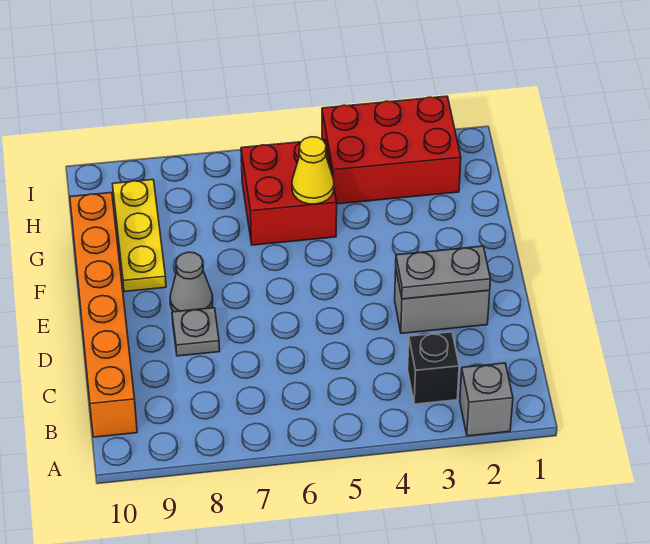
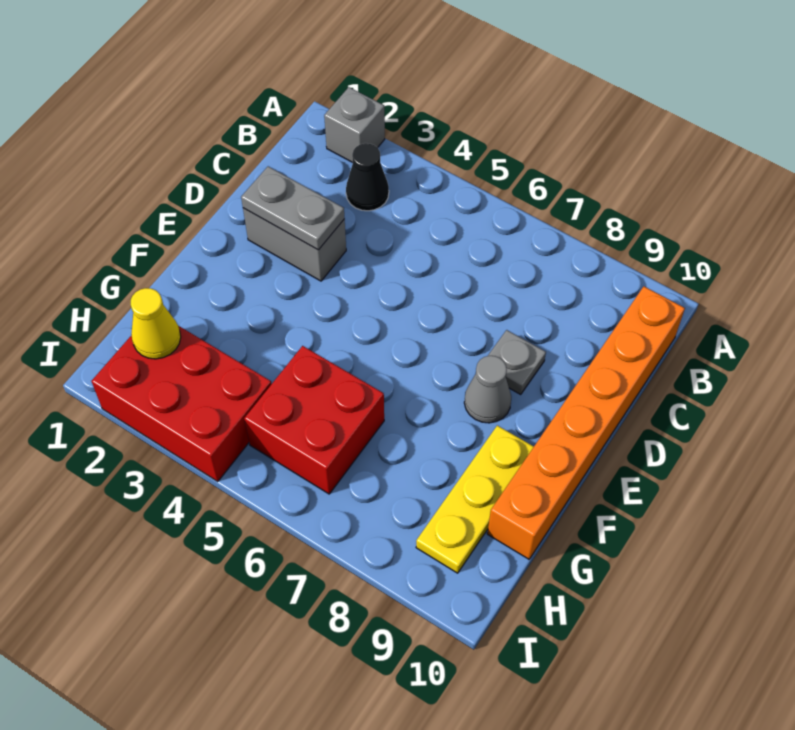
black brick B3 level 1 -> black cone B3 level 1
yellow cone G5 level 2 -> yellow cone H2 level 2

